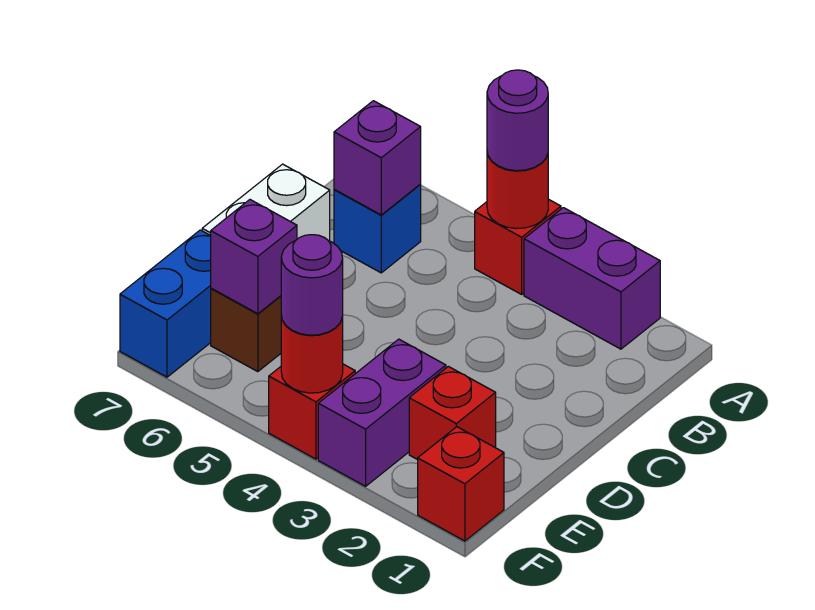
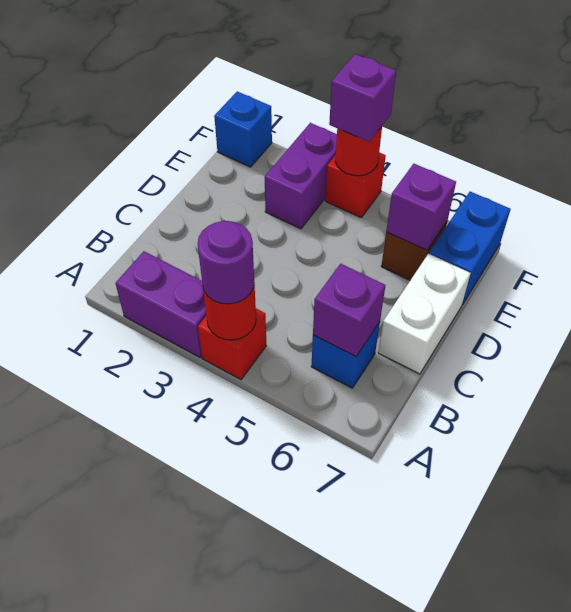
red brick E2 level 1 -> none
red brick F1 level 1 -> blue brick F1 level 1
purple round brick F4 level 3 -> purple brick F4 level 3

